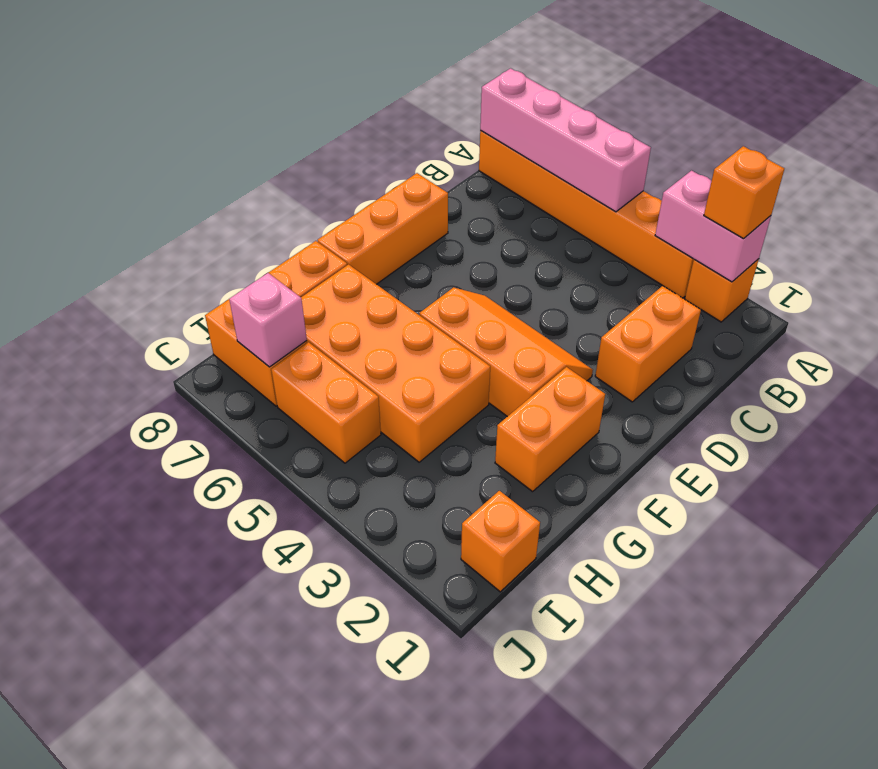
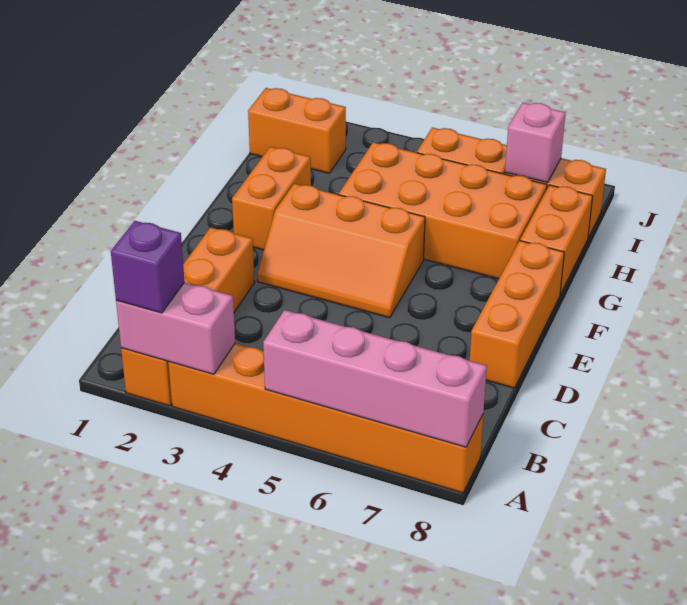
orange brick A2 level 3 -> purple brick A2 level 3
orange brick I1 level 1 -> orange brick I1:I2 level 1

